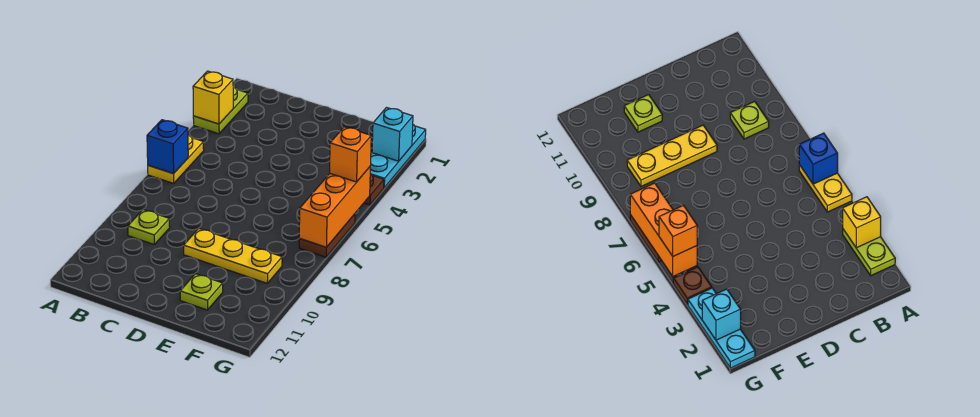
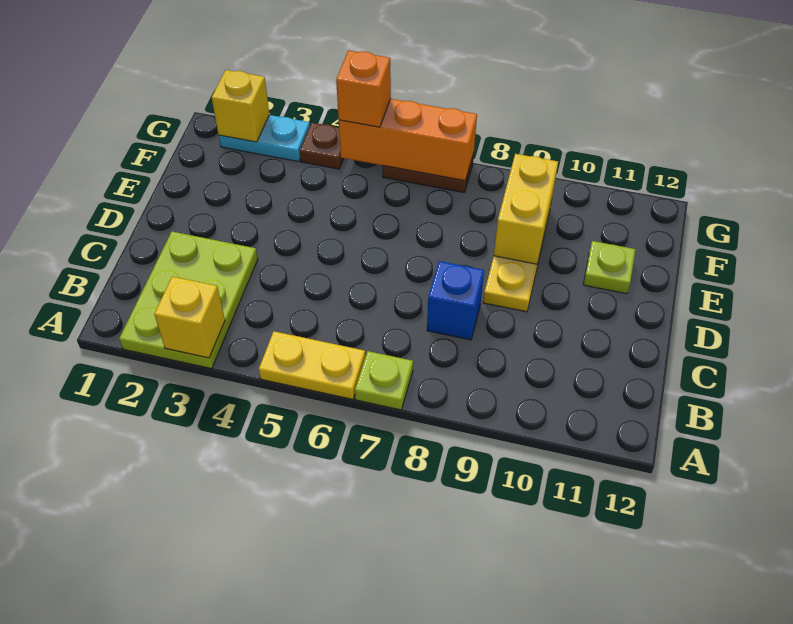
lime plate A2:A3 level 1 -> lime plate A2:C3 level 1
blue brick A6 level 2 -> blue brick C8 level 1
lime plate B9 level 1 -> lime plate A7 level 1
none -> yellow brick E9:F9 level 2
cyan plate G1:G3 level 1 -> cyan plate G2:G3 level 1
cyan brick G2 level 2 -> yellow brick G2 level 2

